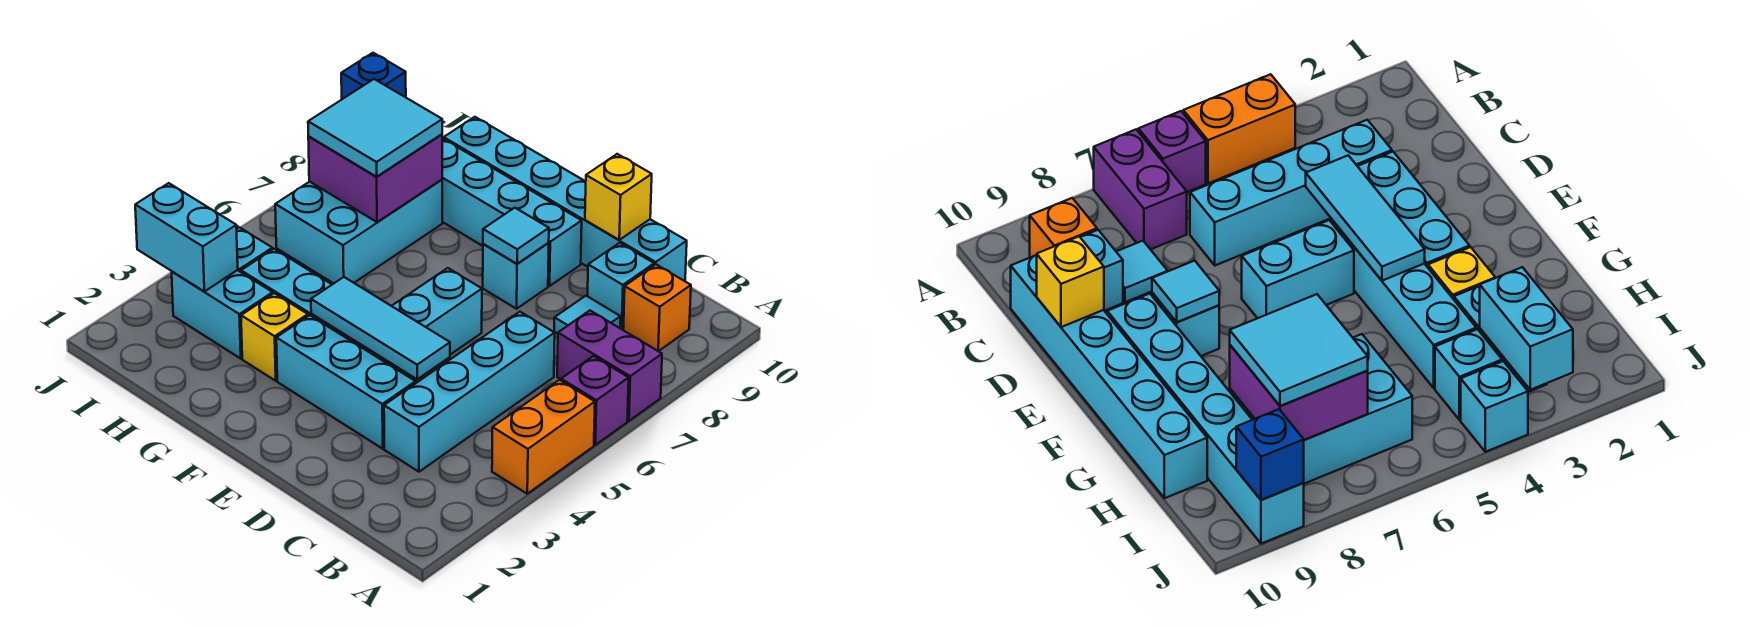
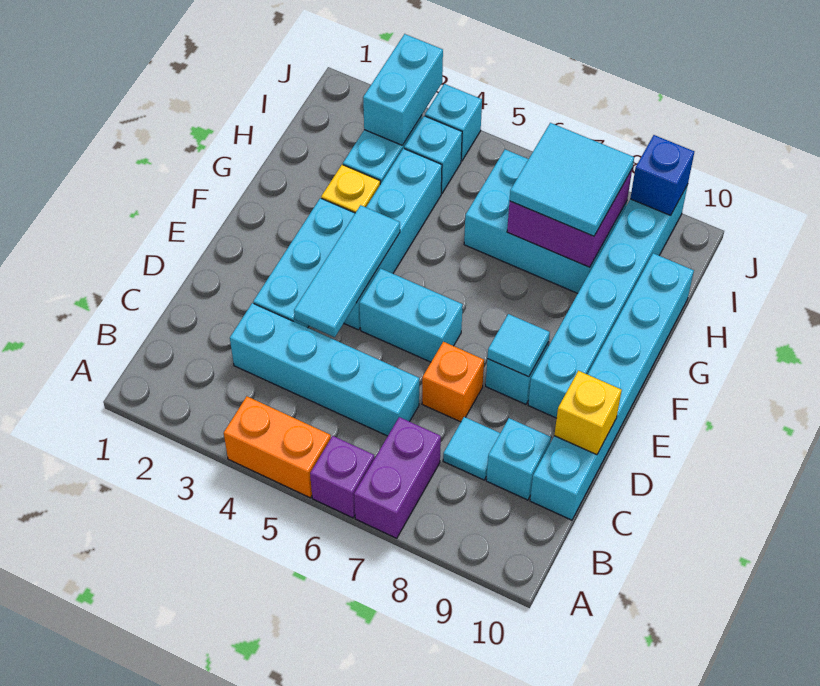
orange brick B9 level 1 -> orange brick D7 level 1

